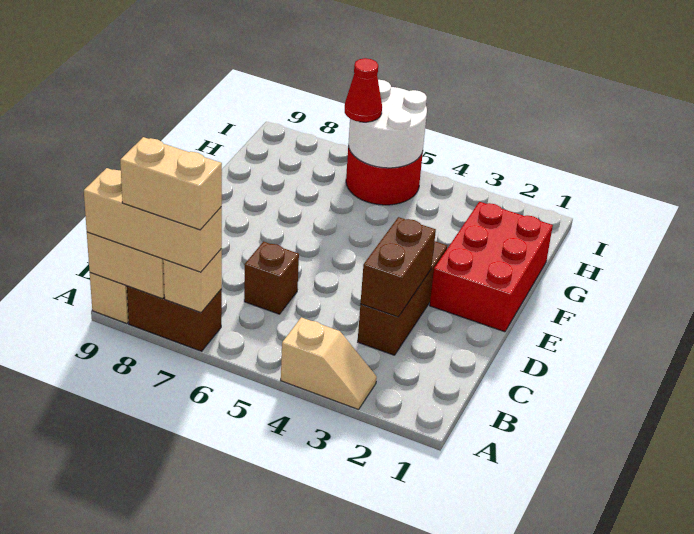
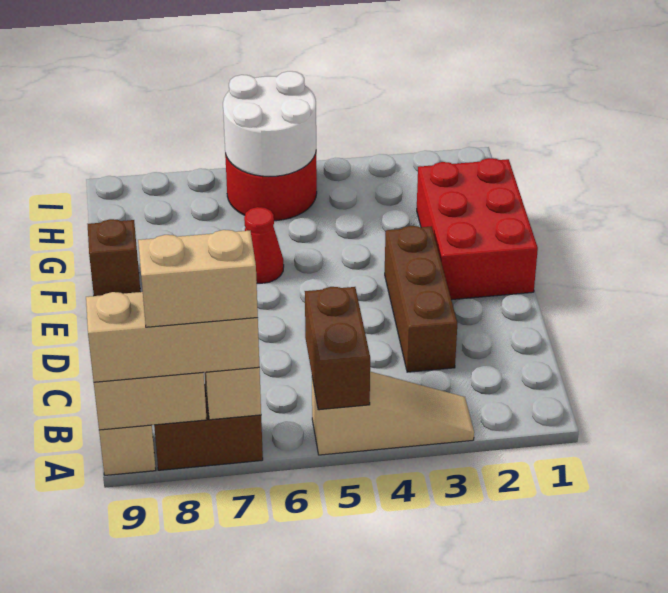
tan slope A3:A4 level 1 top 4 -> tan slope A3:A5 level 1 top 5
brown brick C3:D3 level 2 -> brown brick A5:B5 level 2
brown brick C6 level 1 -> brown brick F9 level 1
red cone H6 level 3 -> red cone F6 level 1

